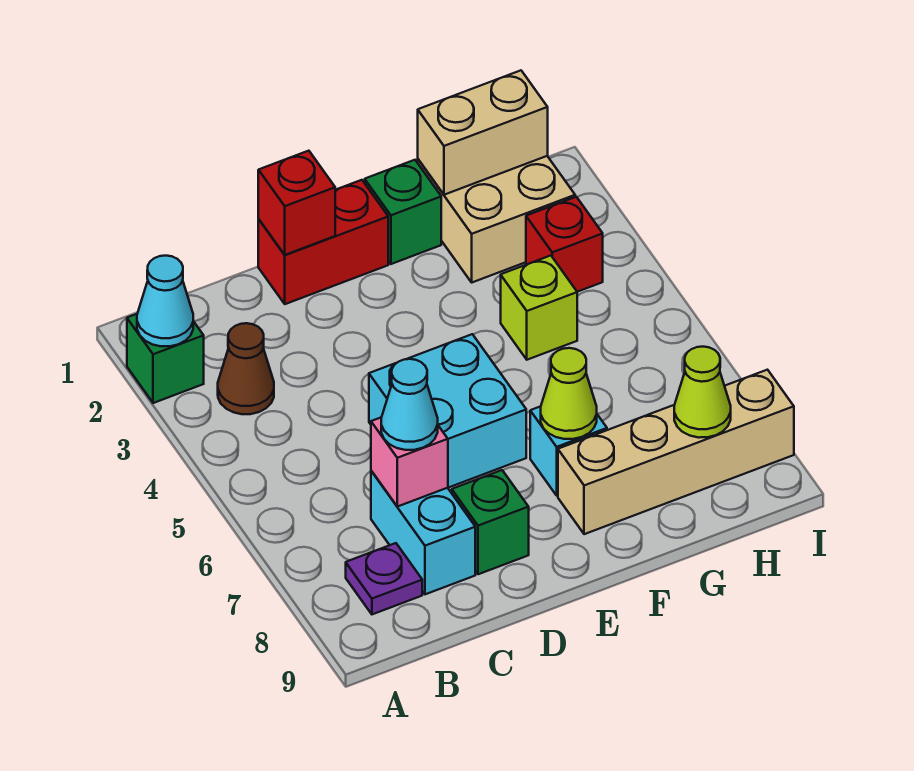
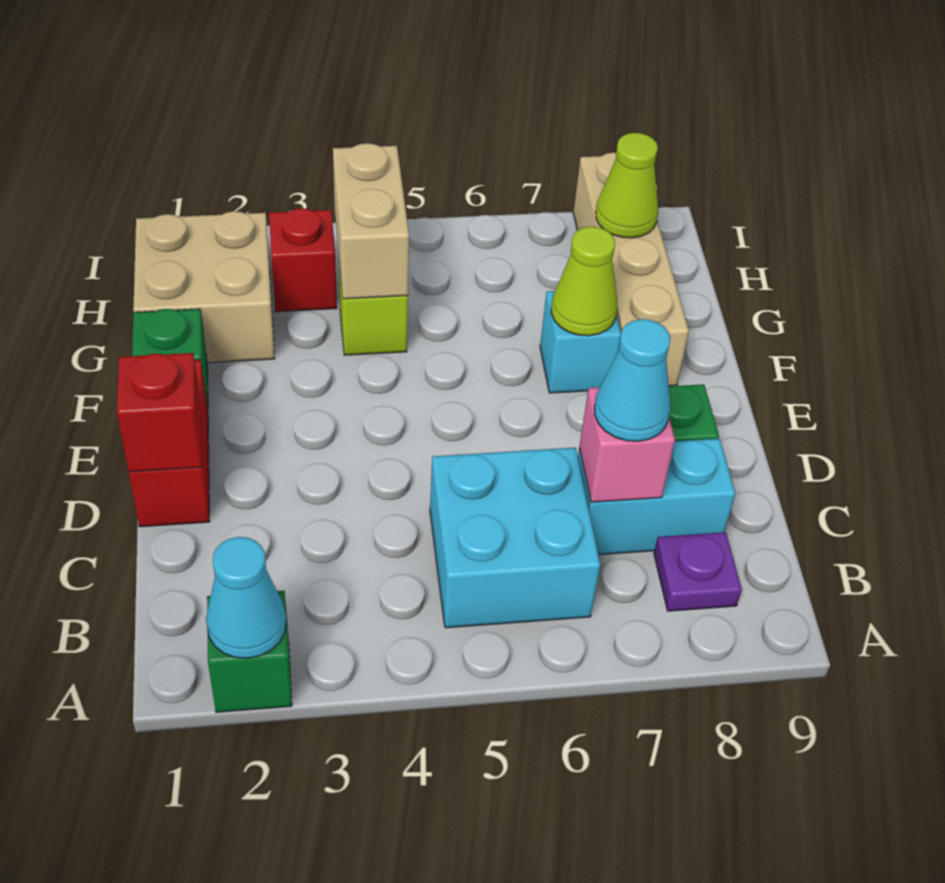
brown cone B3 level 1 -> none
cyan brick D5:E6 level 1 -> cyan brick B5:C6 level 1
tan brick G1:H1 level 2 -> tan brick G4:H4 level 2

